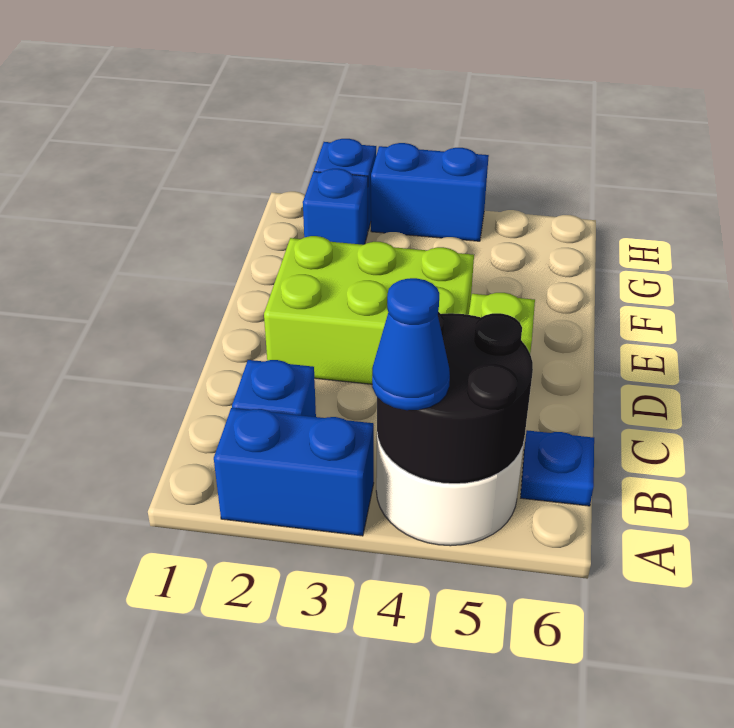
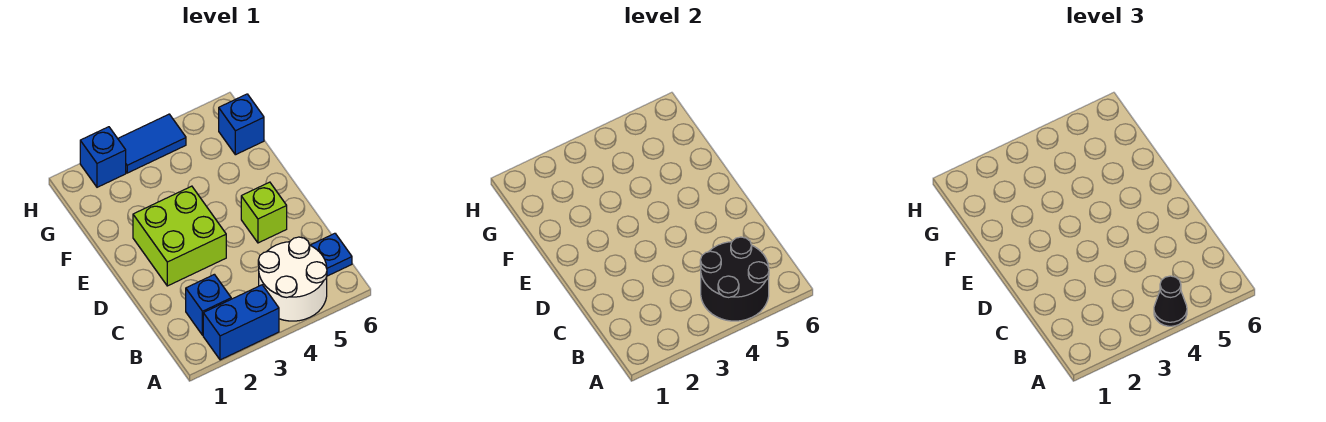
blue cone A4 level 3 -> black cone A4 level 3
lime brick D2:E4 level 1 -> lime brick D2:E3 level 1
blue brick G2 level 1 -> blue brick G6 level 1
blue brick H3:H4 level 1 -> blue tile H3:H4 level 1

